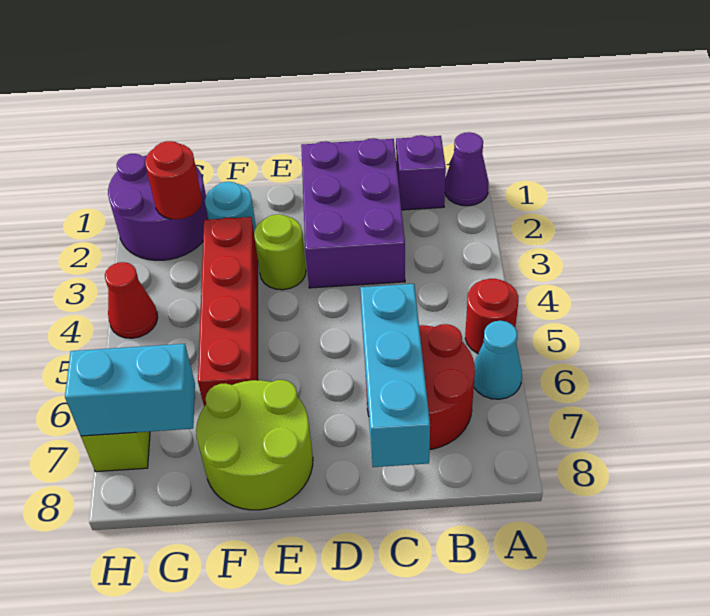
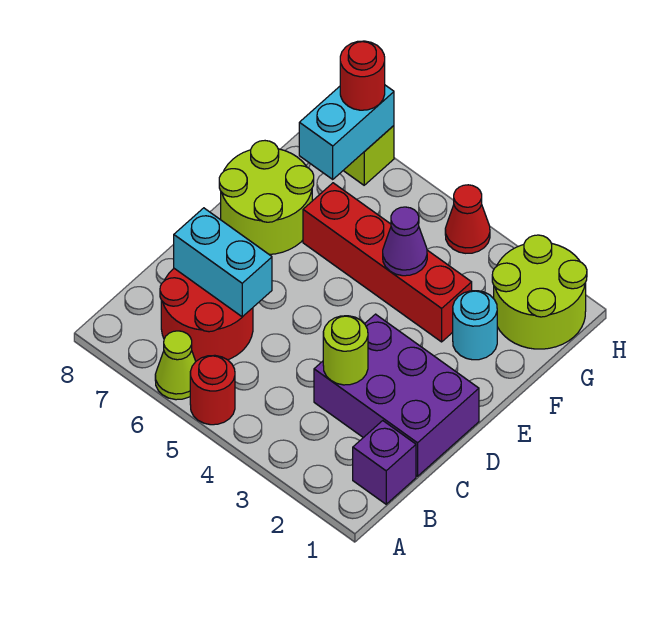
purple cone A1 level 1 -> purple cone F4 level 2
cyan cone A6 level 1 -> lime cone A6 level 1
cyan brick C6:C8 level 2 -> cyan brick C6:C7 level 2
lime round brick E3 level 1 -> lime round brick C3 level 2
purple round brick G1:H2 level 1 -> lime round brick G1:H2 level 1
red round brick G2 level 2 -> red round brick H7 level 3

